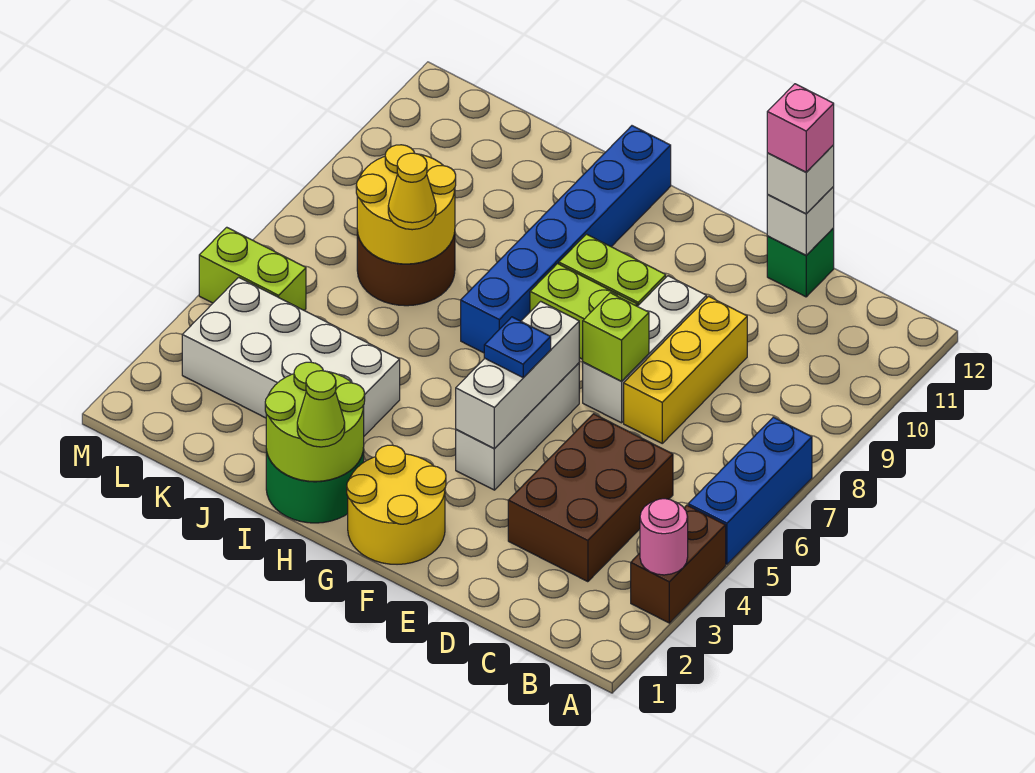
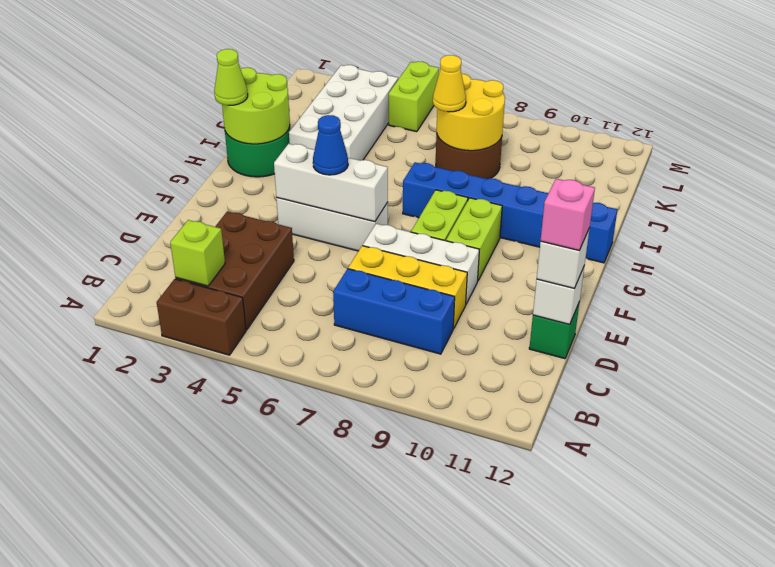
pink round brick A3 level 2 -> none
blue brick A5:A7 level 1 -> blue brick C7:C9 level 1
brown brick C3:D5 level 1 -> brown brick B3:D4 level 1
lime brick E7 level 2 -> lime brick B3 level 2
yellow round brick F1:G2 level 1 -> none
blue plate F5 level 3 -> blue cone F5 level 3

